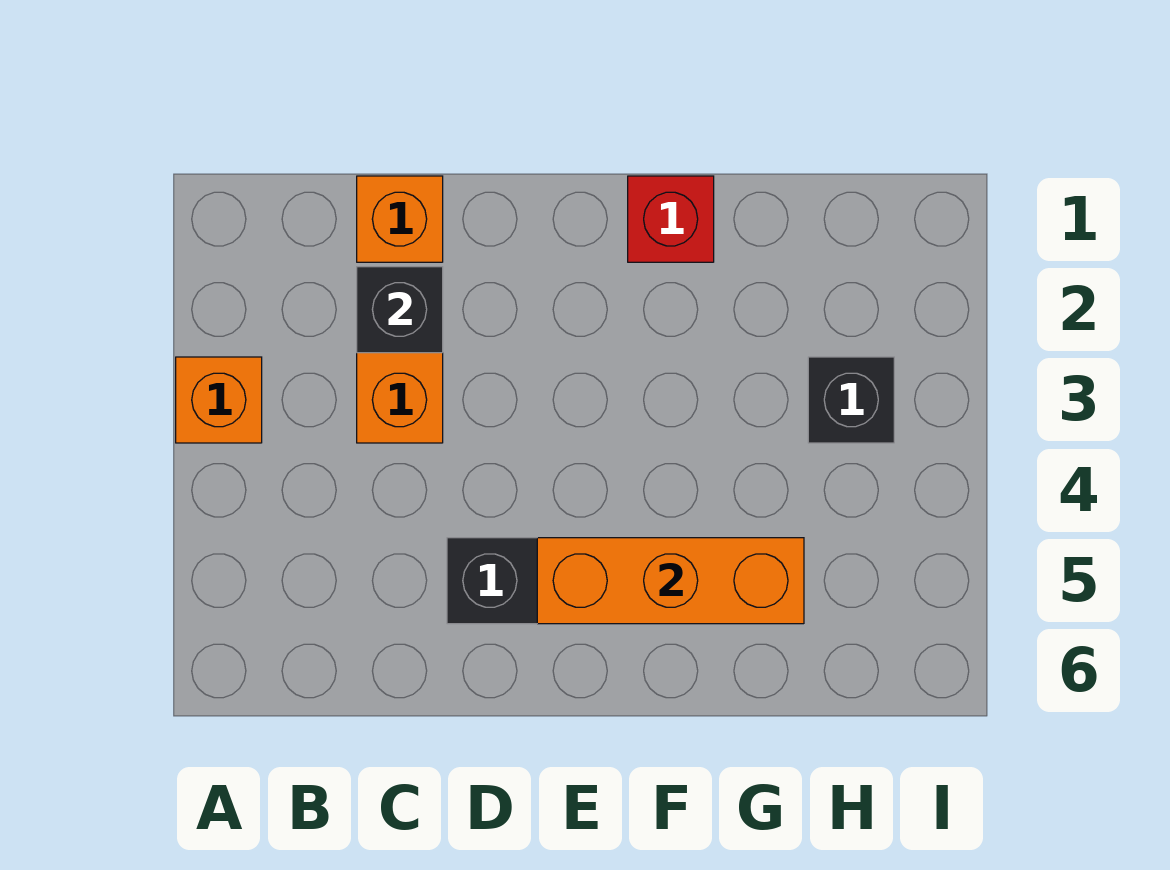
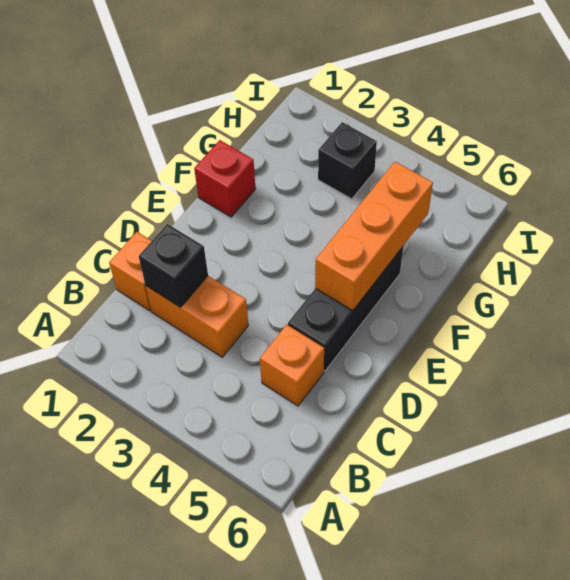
orange brick A3 level 1 -> orange brick C5 level 1

